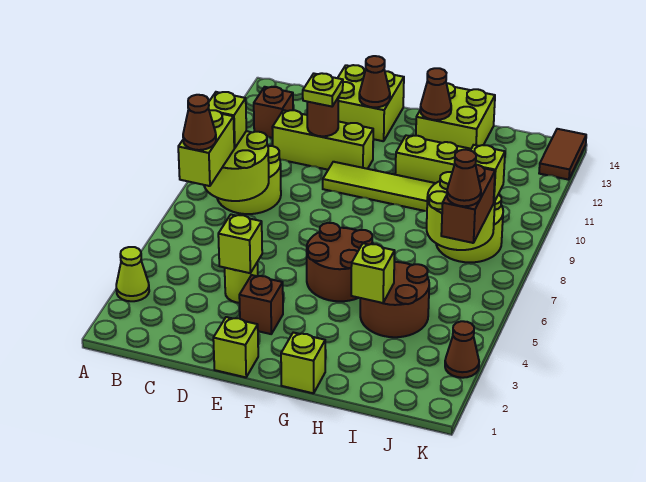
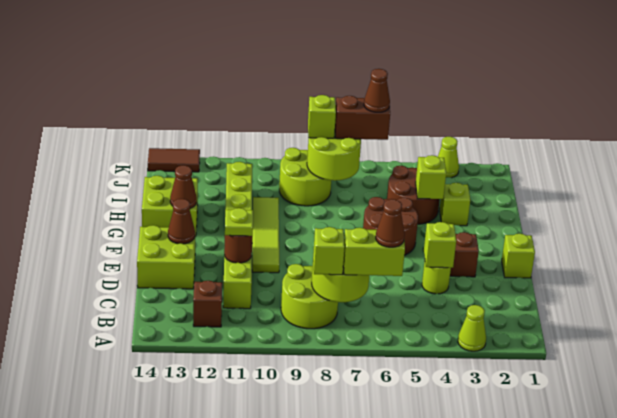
lime brick G1 level 1 -> lime brick H3 level 1
brown cone K3 level 1 -> lime cone K3 level 1

